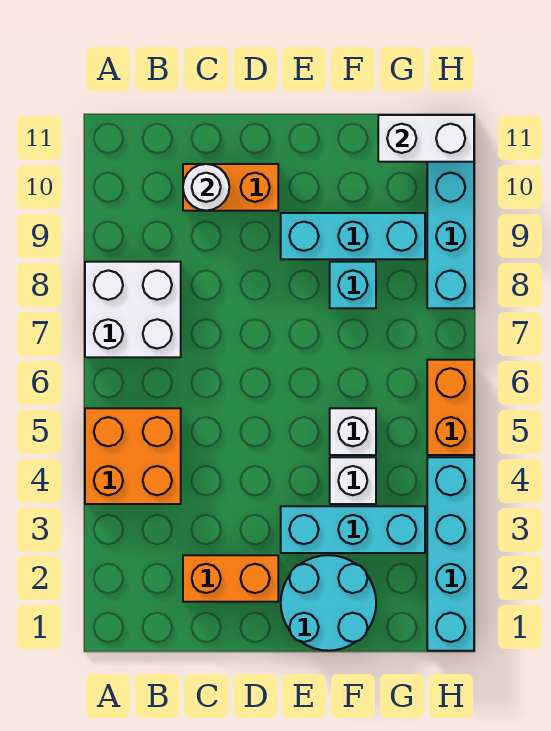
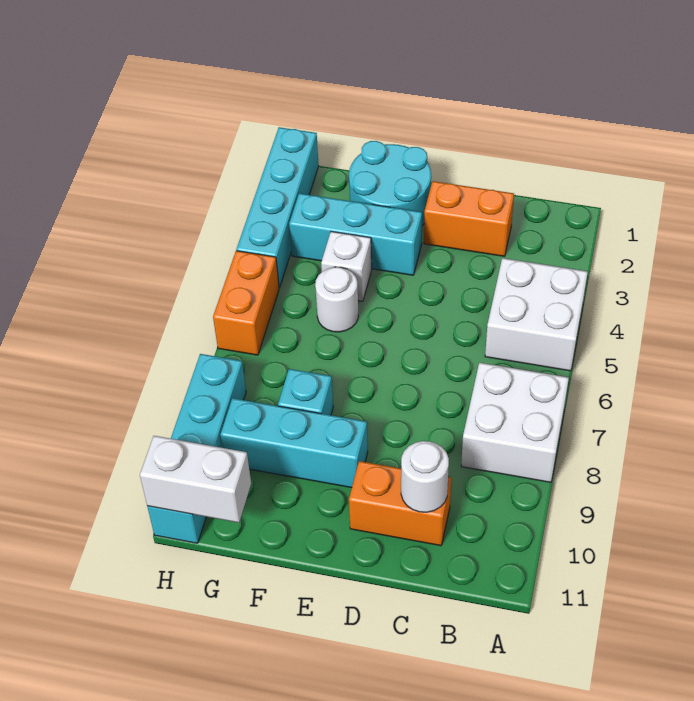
orange brick A4:B5 level 1 -> white brick A4:B5 level 1
white brick F5 level 1 -> white round brick F5 level 1

